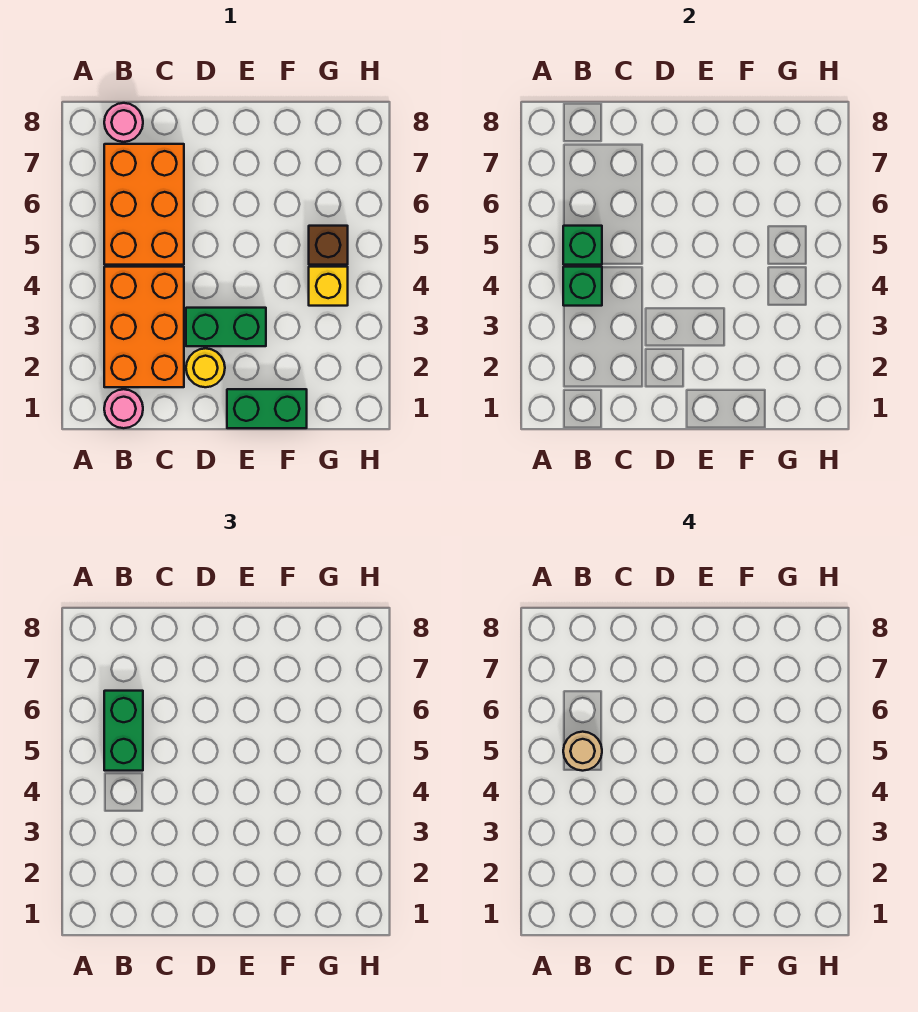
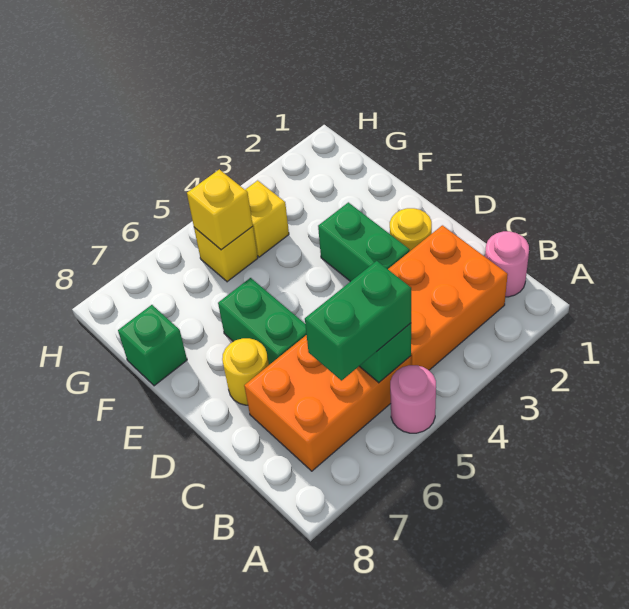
green brick B4 level 2 -> green brick F8 level 1
tan round brick B5 level 4 -> none
pink round brick B8 level 1 -> pink round brick A5 level 1
none -> yellow round brick D7 level 1
green brick E1:F1 level 1 -> green brick D6:E6 level 1
brown brick G5 level 1 -> yellow brick G5 level 1
none -> yellow brick G5 level 2

